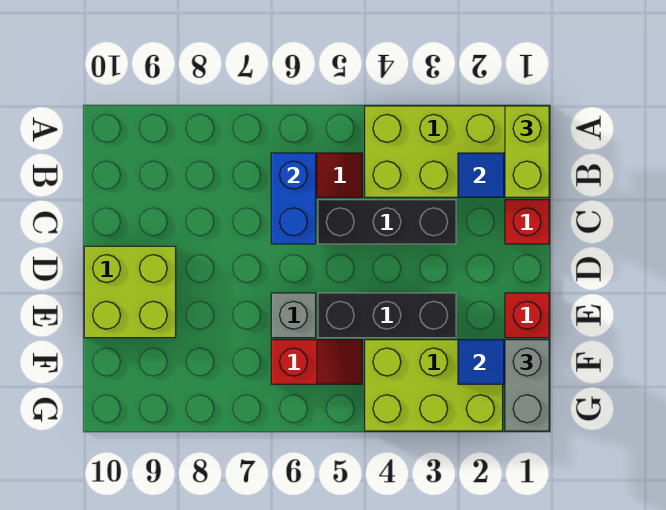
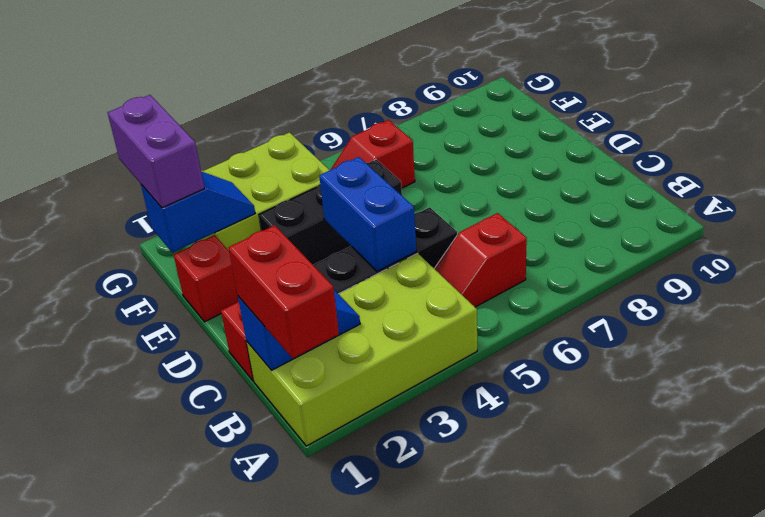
lime brick A1:B1 level 3 -> red brick A1:B1 level 3
blue brick B6:C6 level 2 -> blue brick C4:D4 level 2
lime brick D9:E10 level 1 -> none
grey brick E6 level 1 -> none
grey brick F1:G1 level 3 -> purple brick F1:G1 level 3

